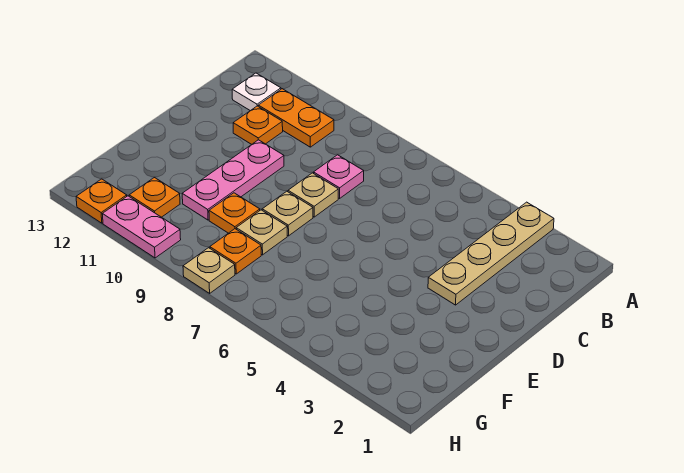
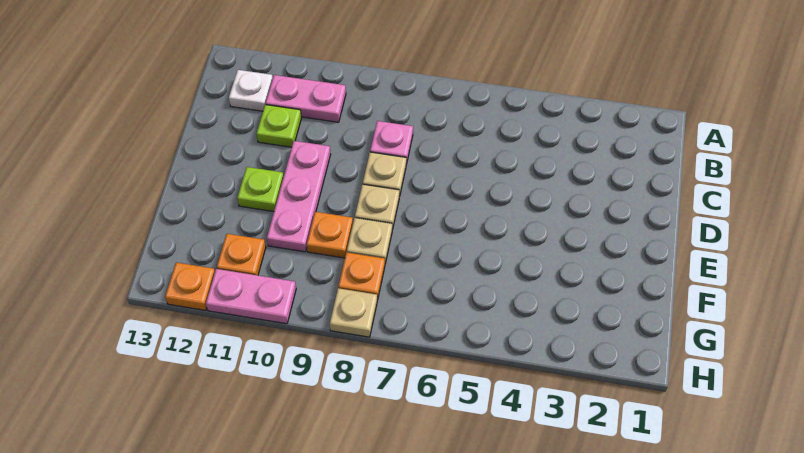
tan plate A3:D3 level 1 -> none
orange plate B10:B11 level 1 -> pink plate B10:B11 level 1
orange plate C11 level 1 -> lime plate C11 level 1
none -> lime plate E11 level 1

